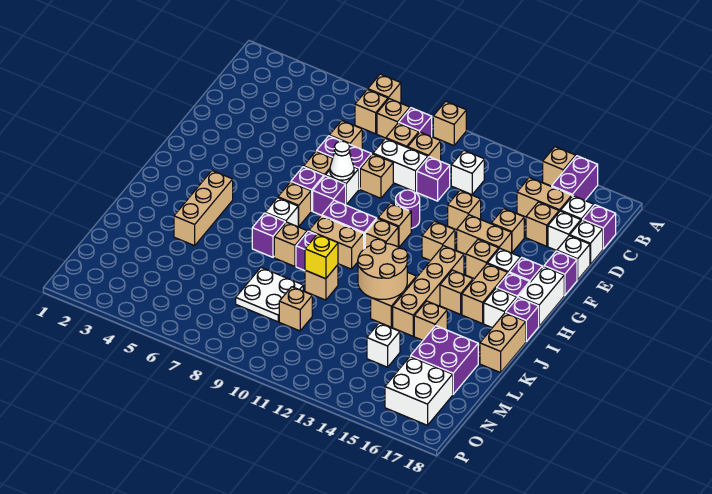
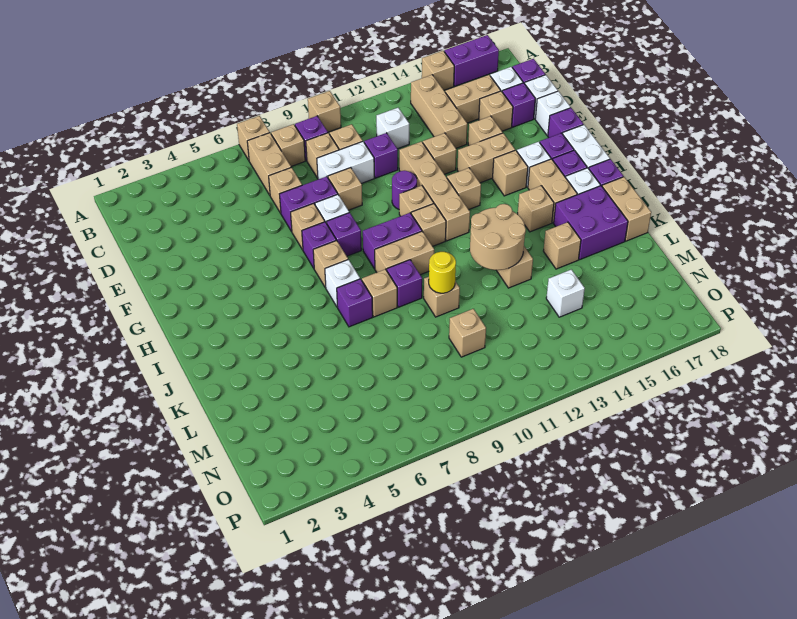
purple brick A16:B16 level 1 -> purple brick A16:A17 level 1
tan brick B7 level 1 -> tan brick B7:C7 level 1
white brick D17 level 1 -> purple brick D17 level 1
white cone F8 level 2 -> none
tan brick H14:K14 level 1 -> tan brick E12:H12 level 1
tan brick I4:K4 level 1 -> tan brick B14:D14 level 1
yellow brick K10 level 2 -> yellow round brick K10 level 2
white plate L8:M9 level 1 -> none
purple brick L16:M17 level 1 -> purple brick J16:K17 level 1
white brick N16:O17 level 1 -> none

